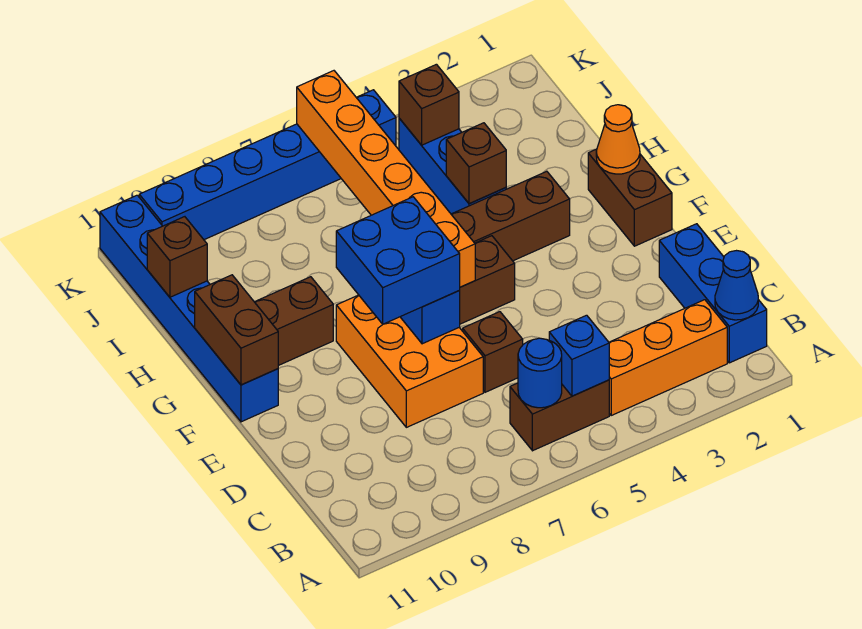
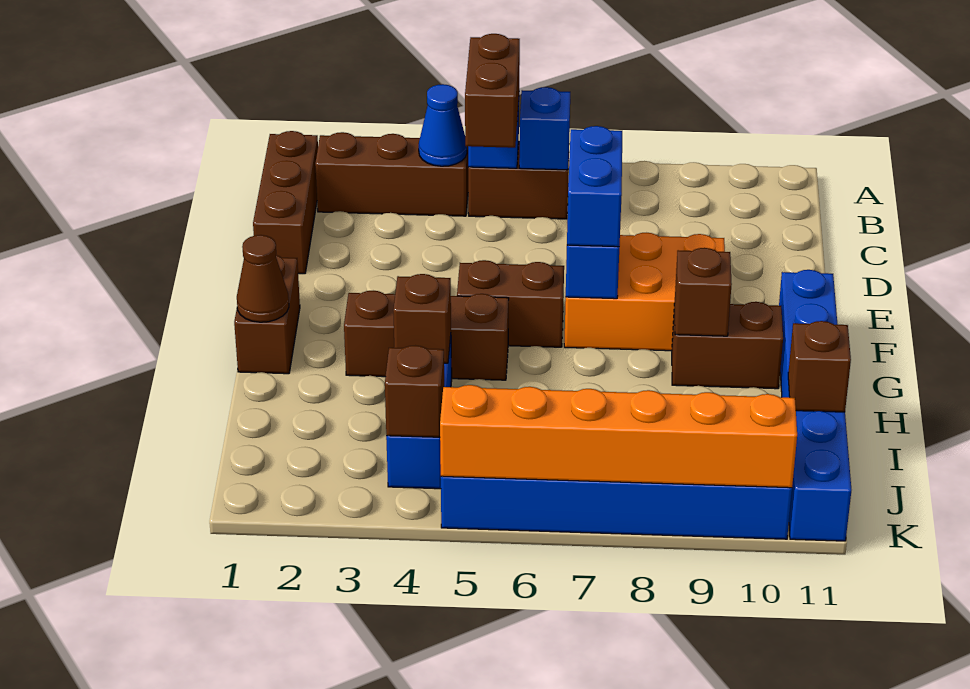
blue brick B1:D1 level 1 -> brown brick B1:D1 level 1
blue cone B1 level 2 -> blue cone B4 level 2
orange brick B2:B4 level 1 -> brown brick B2:B4 level 1
blue round brick B6 level 2 -> blue brick B6 level 2
brown brick D6 level 1 -> brown brick G9 level 2
orange brick D7:F8 level 1 -> orange brick E7:F9 level 1
blue brick E7:F8 level 3 -> blue brick E7:F7 level 3
orange brick F6:K6 level 2 -> orange brick K5:K10 level 2
brown brick F11:G11 level 2 -> brown brick B5:C5 level 3
orange cone G1 level 2 -> brown cone G1 level 2

